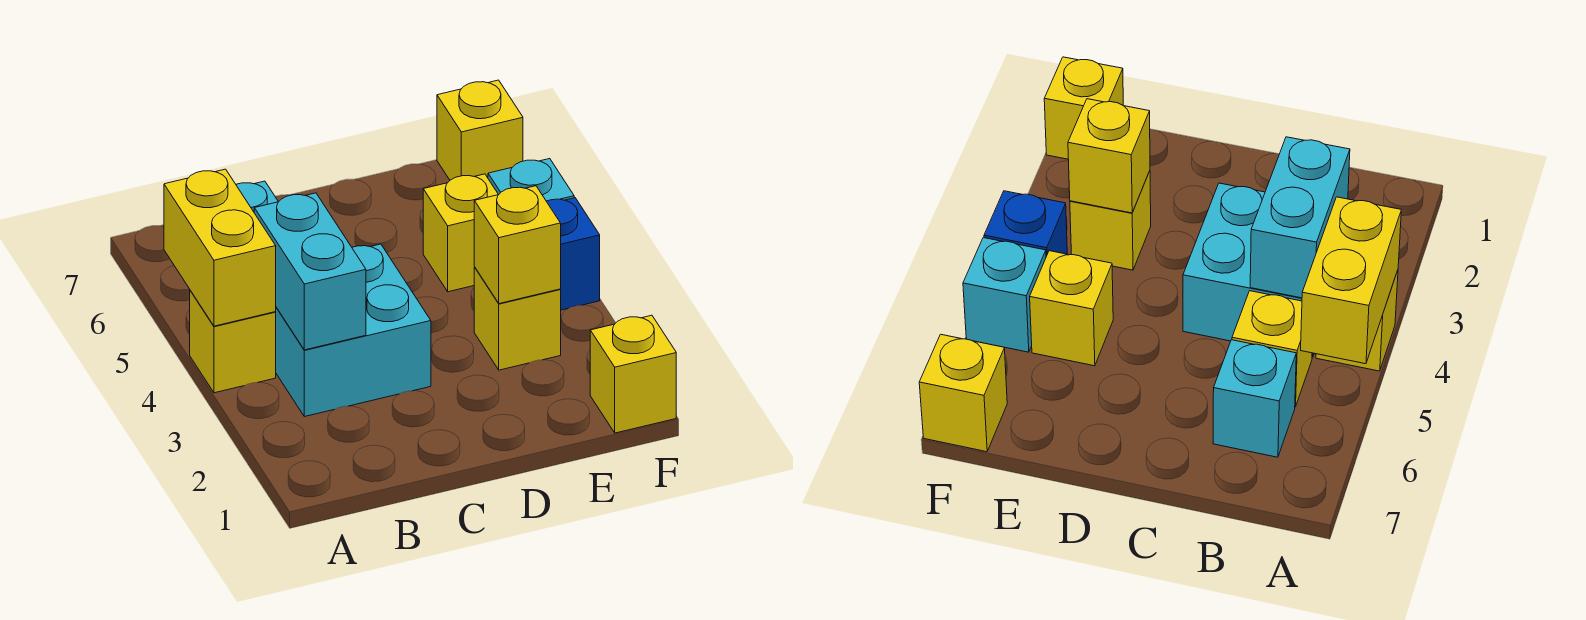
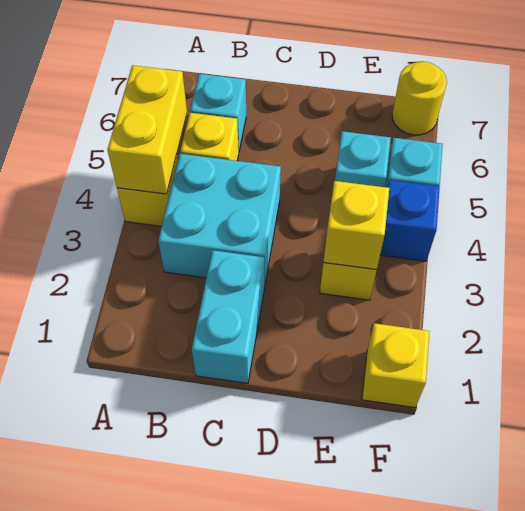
cyan brick B3:B4 level 2 -> cyan brick C1:C2 level 1
yellow brick E5 level 1 -> cyan brick E5 level 1
yellow brick F7 level 1 -> yellow round brick F7 level 1

